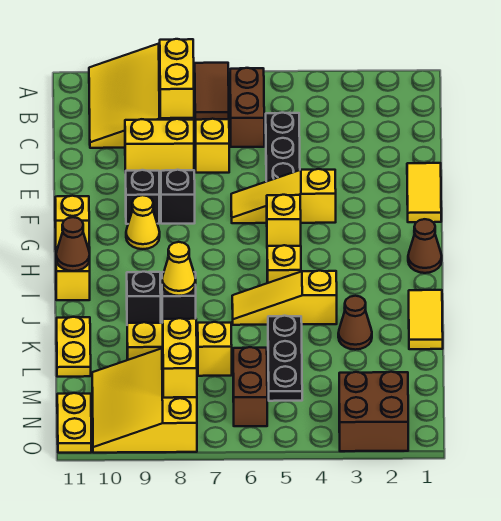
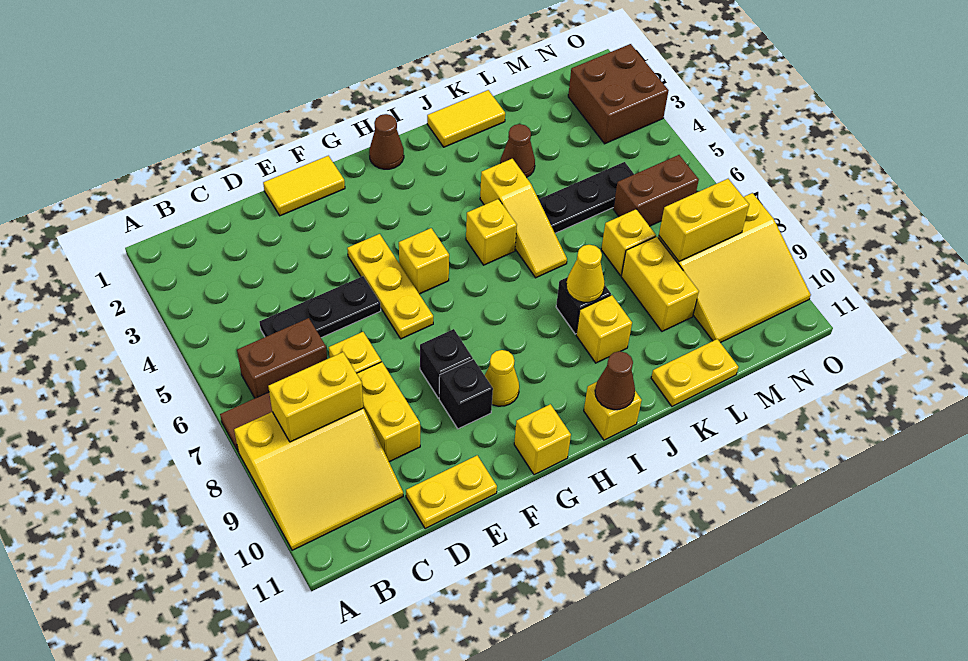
yellow slope F4:F6 level 1 top 4 -> yellow plate F4:F6 level 1
black brick J9 level 1 -> yellow brick J9 level 1
yellow plate N11:O11 level 1 -> yellow plate D11:E11 level 1

